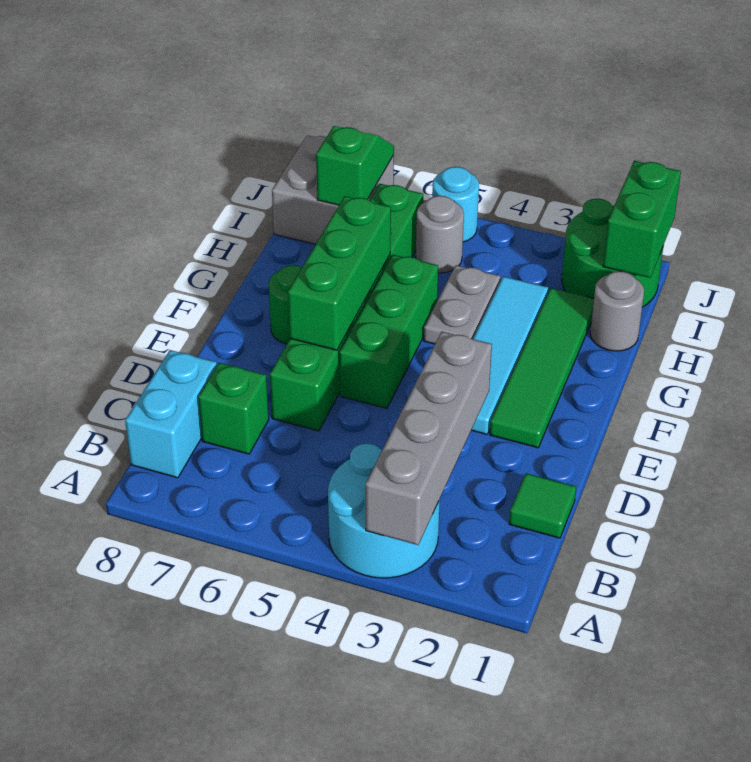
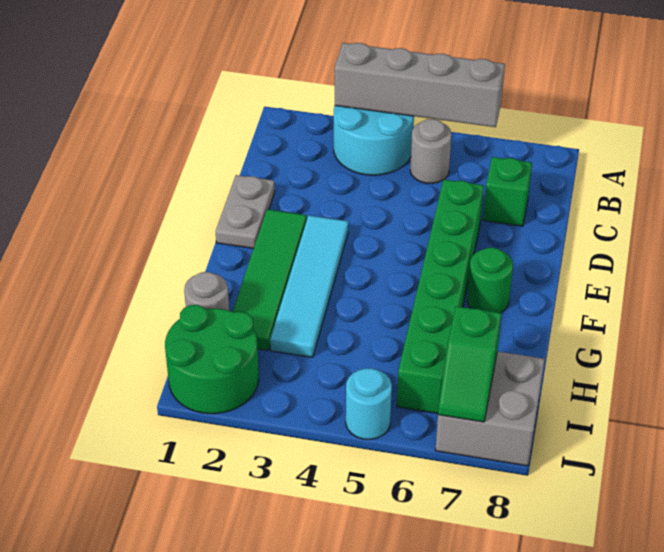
grey brick A3:D3 level 2 -> grey brick A3:A6 level 2
cyan brick B8:C8 level 1 -> none
green tile C1 level 1 -> none
green brick E5:G5 level 1 -> none
green brick E6:G6 level 2 -> none
grey plate G4:H4 level 1 -> grey plate D1:E1 level 1
green brick I1:J1 level 2 -> none
grey round brick I5 level 1 -> grey round brick B5 level 1

